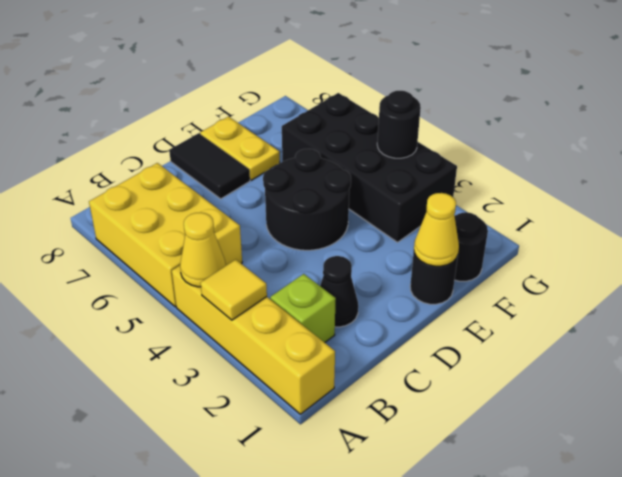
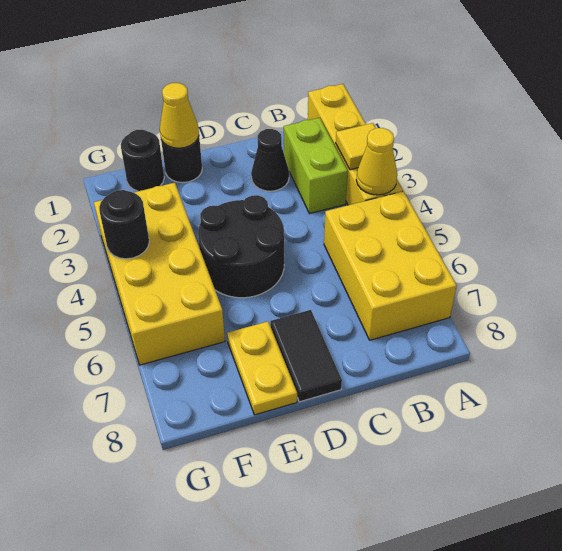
lime brick B2 level 1 -> lime brick B2:B3 level 1
black brick F3:G6 level 1 -> yellow brick F3:G6 level 1

